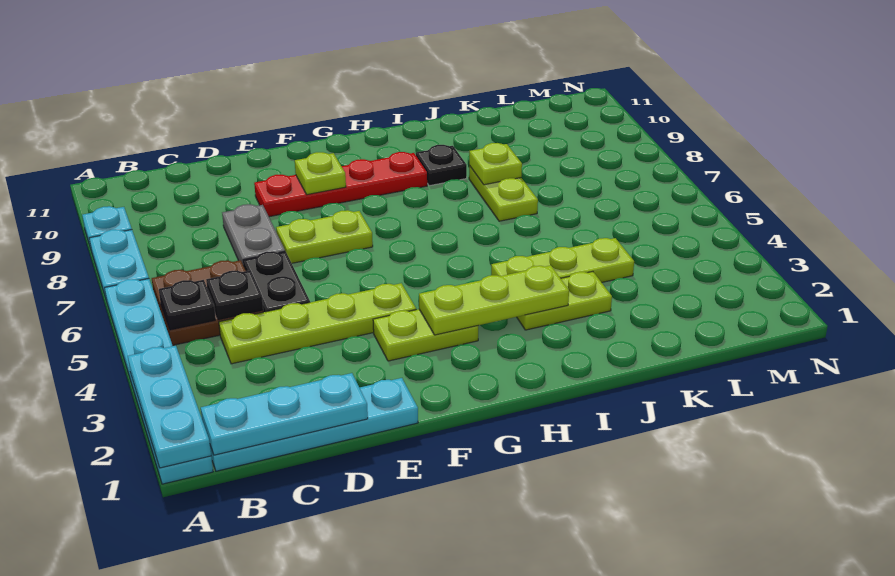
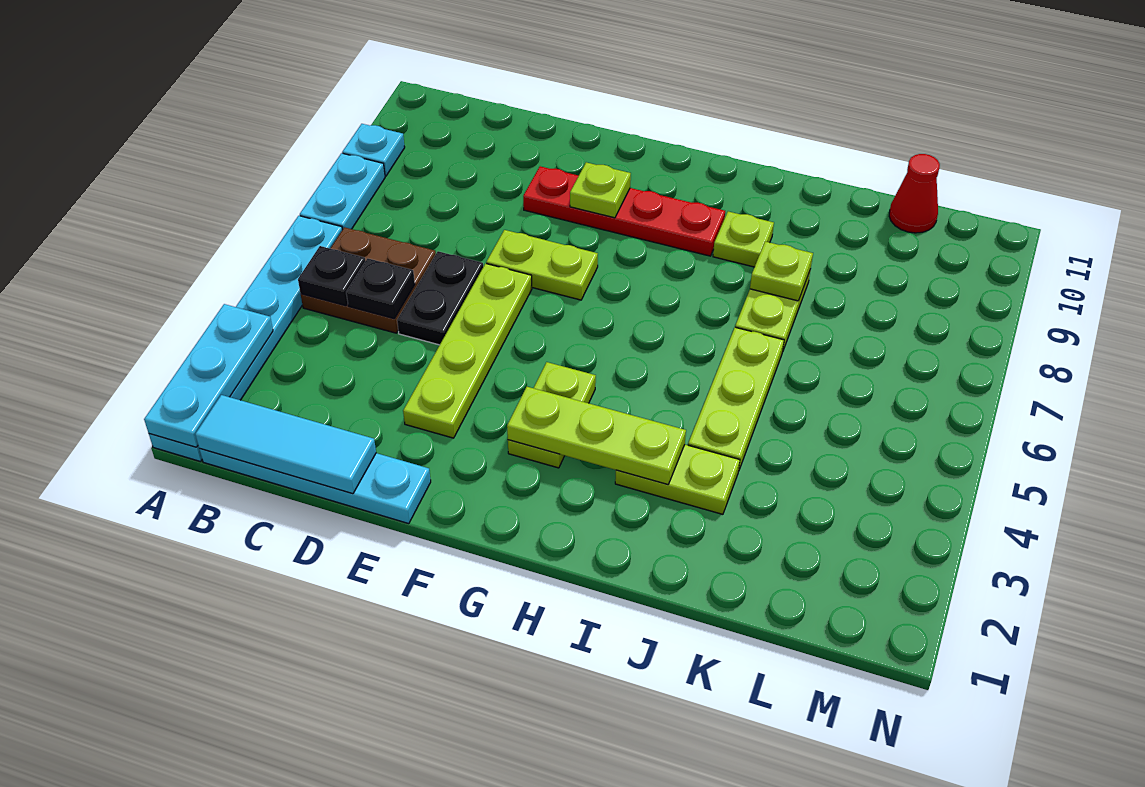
cyan plate B1:D1 level 2 -> cyan tile B1:D1 level 2
lime plate C4:F4 level 1 -> lime plate E3:E6 level 1
grey plate D7:D8 level 1 -> none
lime plate F3:G3 level 1 -> lime plate G3:G4 level 1
lime plate I4:K4 level 1 -> lime plate J4:J6 level 1
black plate I9 level 1 -> lime plate I9 level 1
none -> red cone L11 level 1

